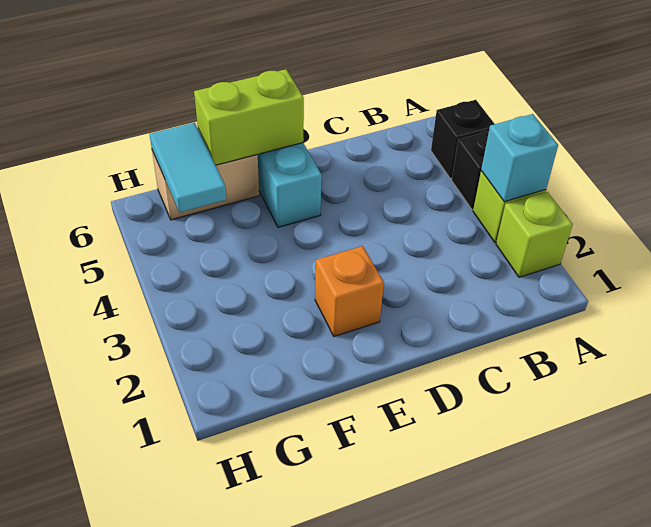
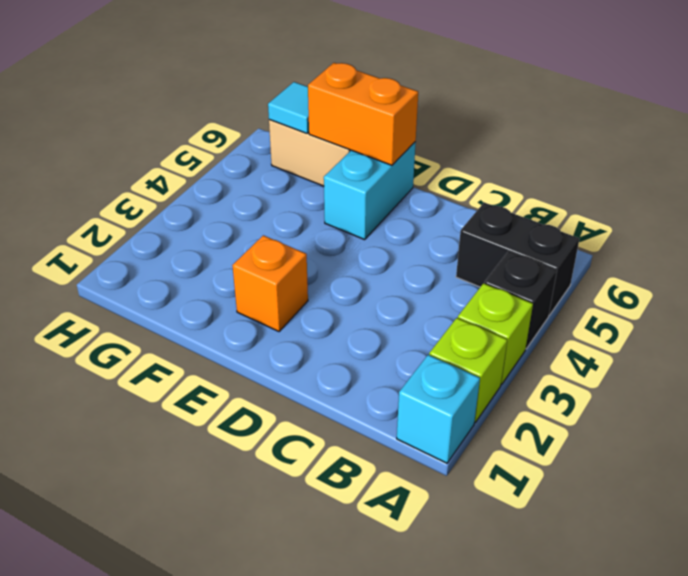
cyan brick A3 level 2 -> cyan brick A1 level 1
black brick A5 level 1 -> black brick A5:B5 level 1
lime brick E6:F6 level 2 -> orange brick E6:F6 level 2
cyan tile G5:G6 level 2 -> cyan tile G6 level 2

